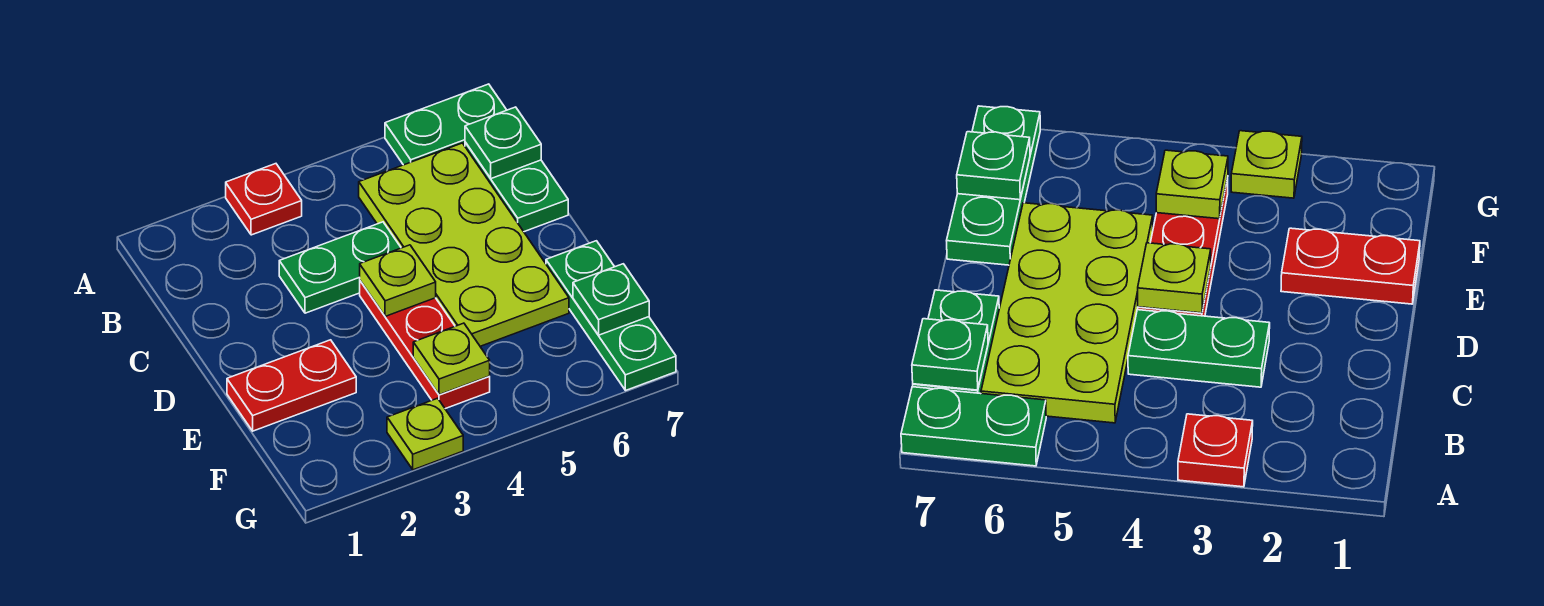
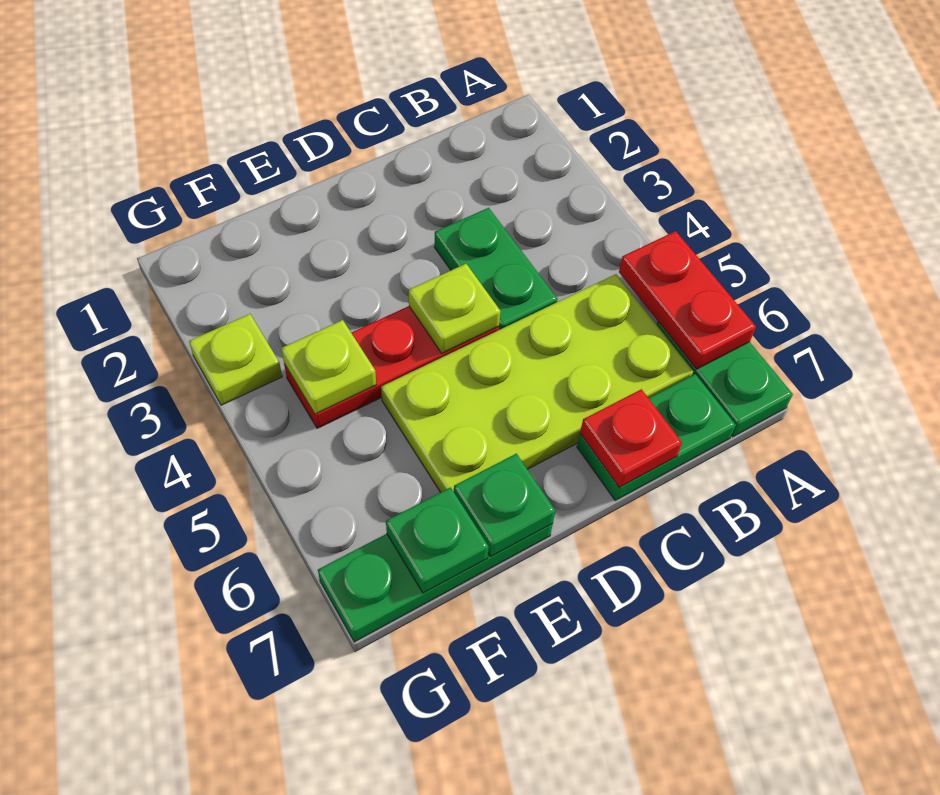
red plate A3 level 1 -> red plate C7 level 2
green plate B7 level 2 -> green plate E7 level 2
red plate E1:E2 level 1 -> red plate A5:A6 level 2

